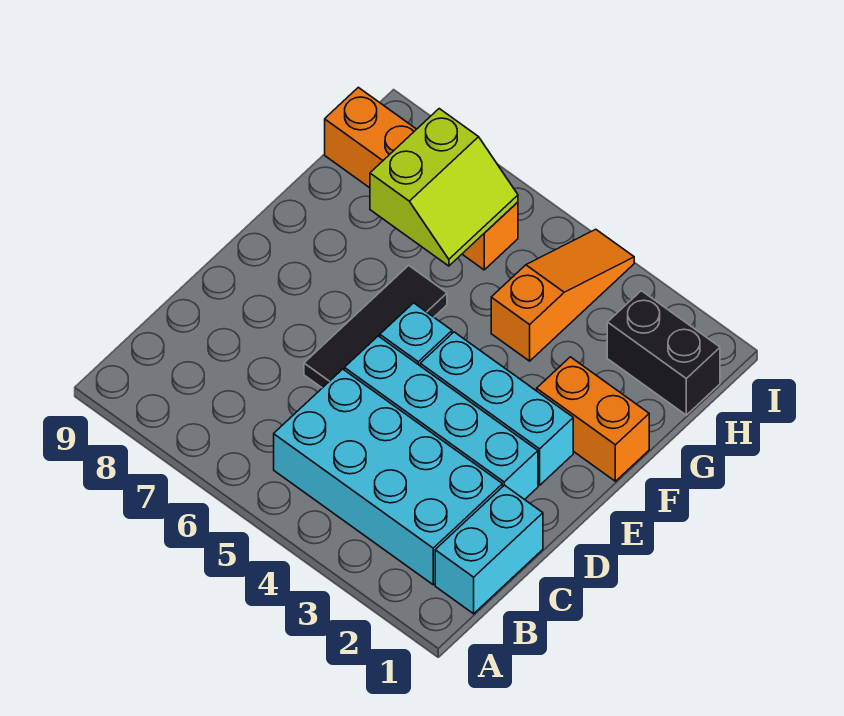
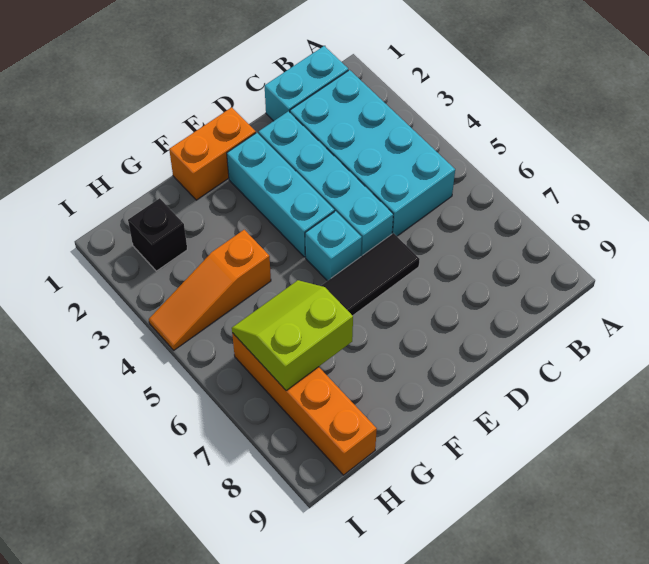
orange brick F1:F2 level 1 -> orange brick E1:F1 level 1
black brick H1:H2 level 1 -> black brick H2 level 1

